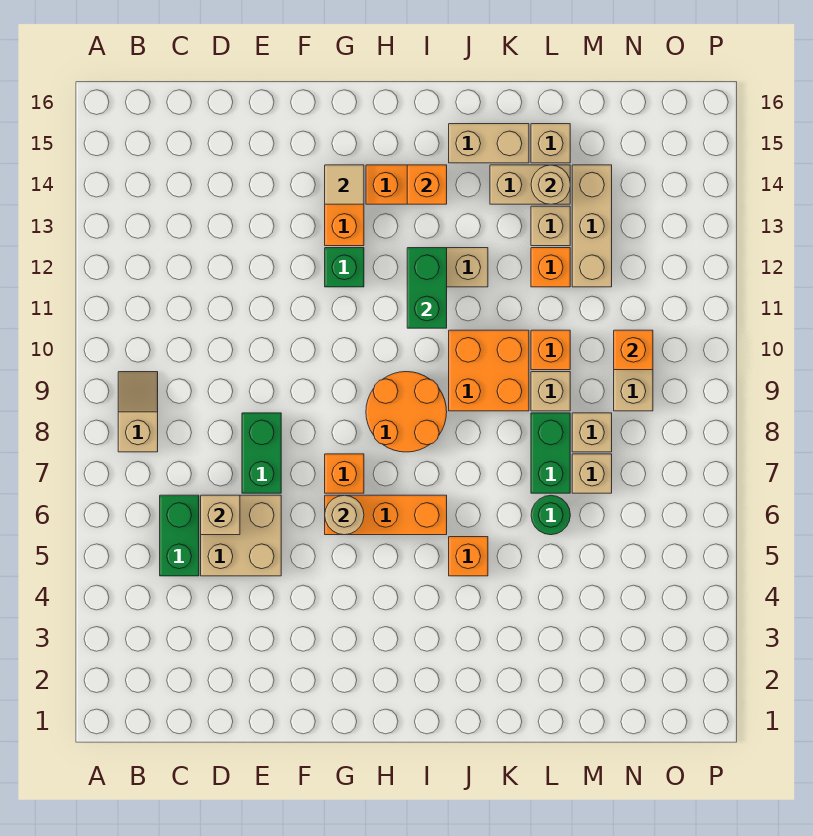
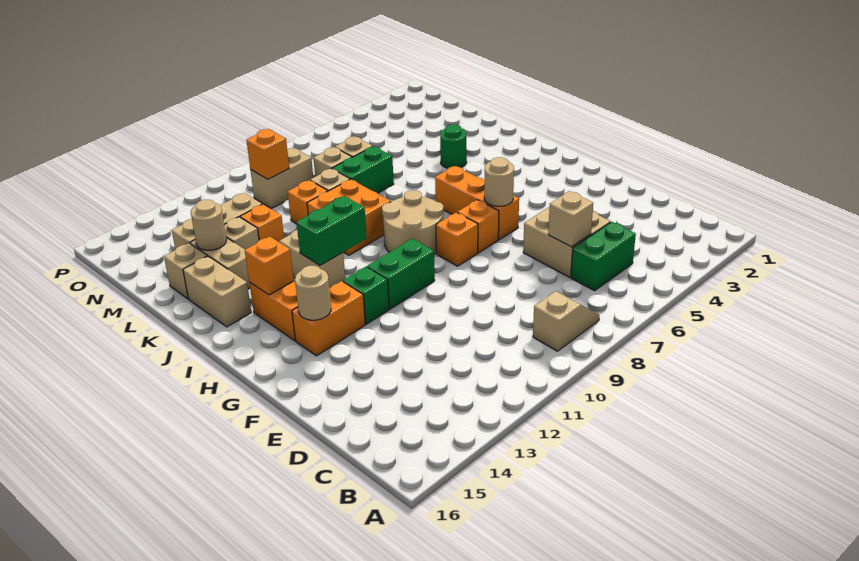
tan slope B8:B9 level 1 top 8 -> tan slope B8:B9 level 1 top 9
green brick E7:E8 level 1 -> green brick G10:G11 level 1
tan tile G14 level 2 -> tan round brick G14 level 2
orange round brick H8:I9 level 1 -> tan round brick H8:I9 level 1
orange brick J5 level 1 -> orange brick G8 level 1
green round brick L6 level 1 -> green round brick K4 level 1

